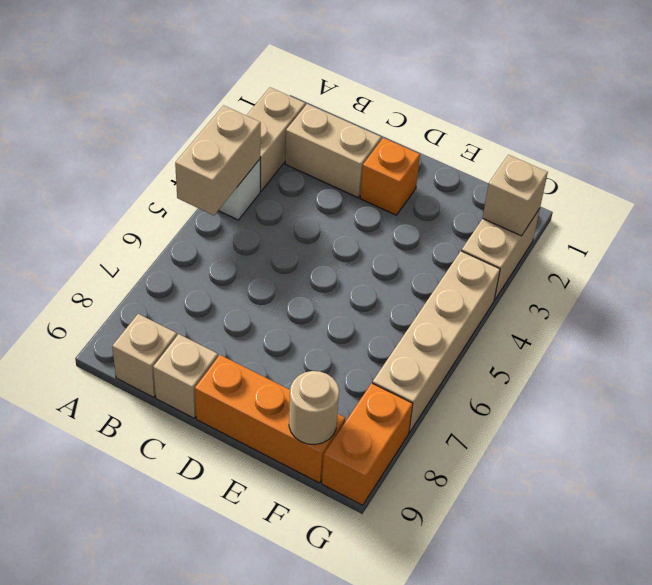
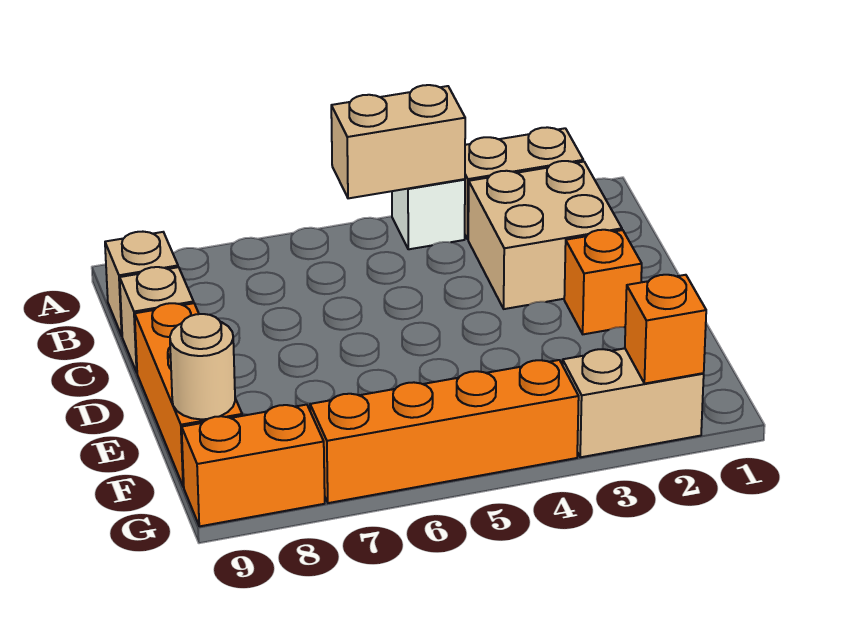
tan brick B2:C2 level 1 -> tan brick B2:C3 level 1
tan brick G2 level 2 -> orange brick G2 level 2
tan brick G4:G7 level 1 -> orange brick G4:G7 level 1

